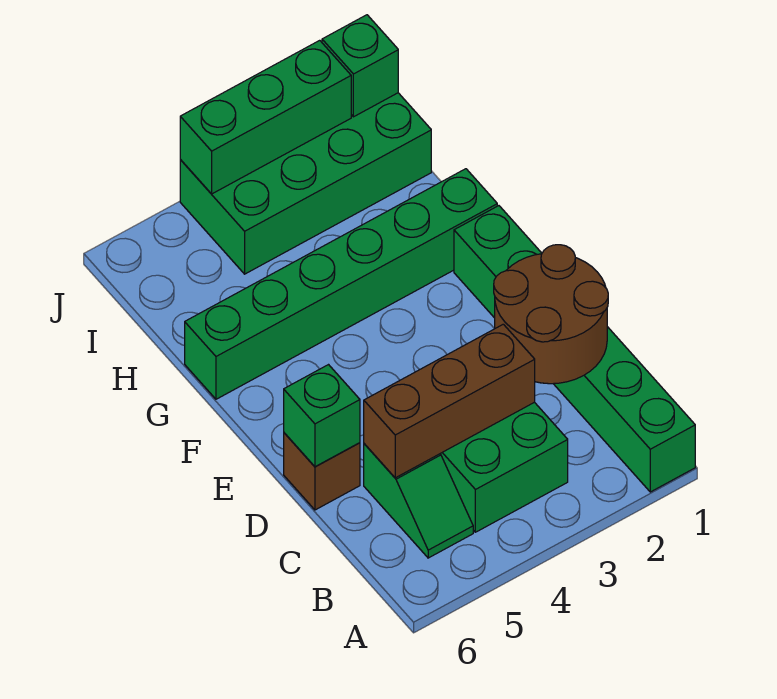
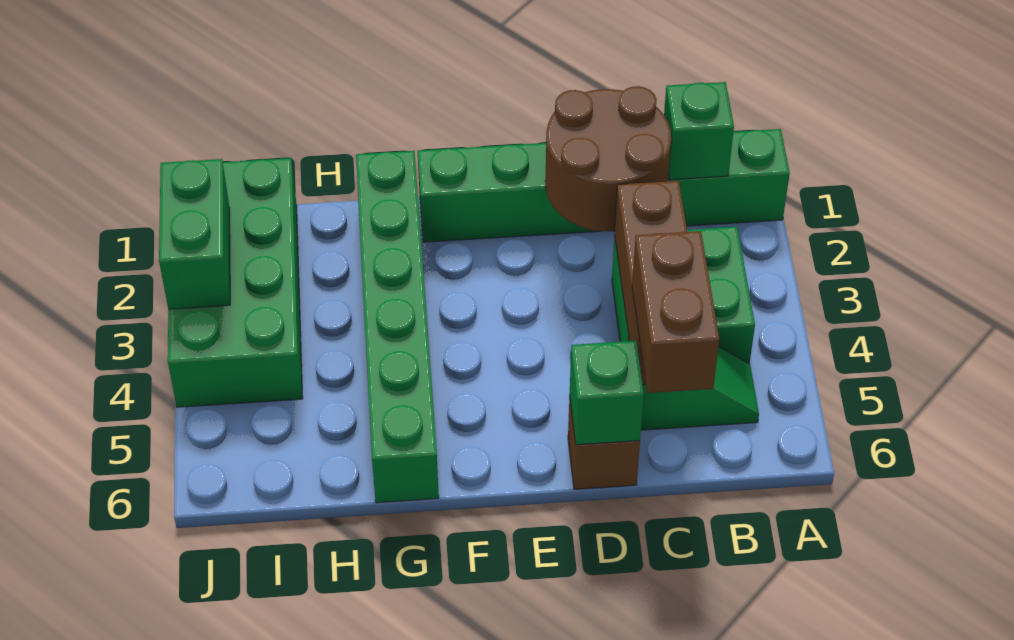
none -> brown brick C5:C6 level 3
green brick J1 level 2 -> green brick B1 level 2
green brick J2:J4 level 2 -> green brick J2:J3 level 2

